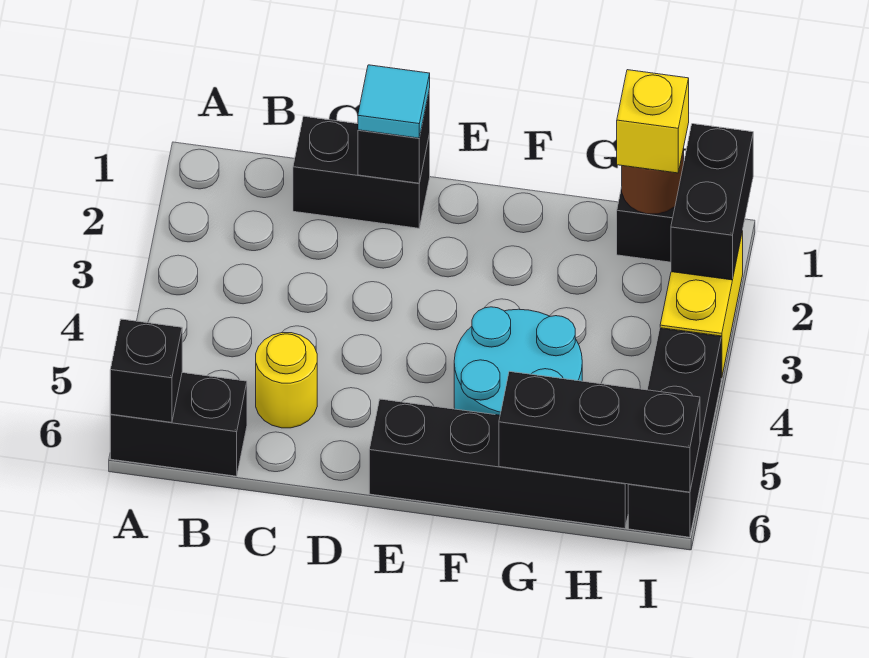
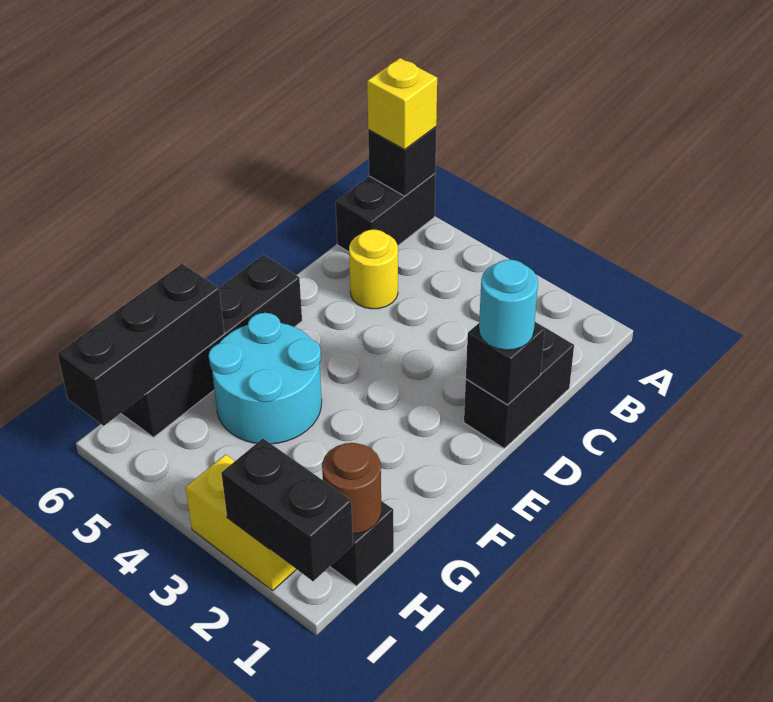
cyan tile D1 level 3 -> cyan round brick D1 level 3
yellow brick H1 level 3 -> yellow brick A6 level 3
black brick I4:I6 level 1 -> none

